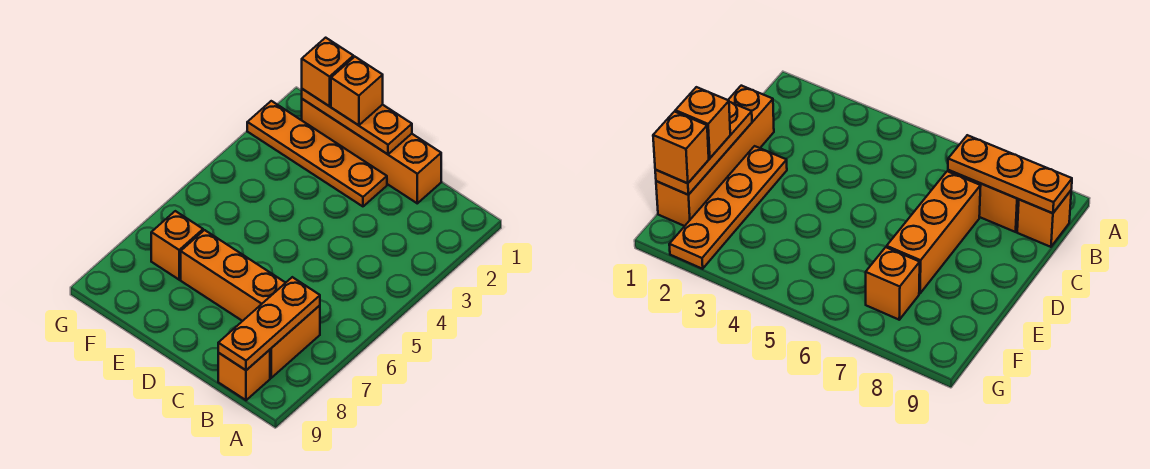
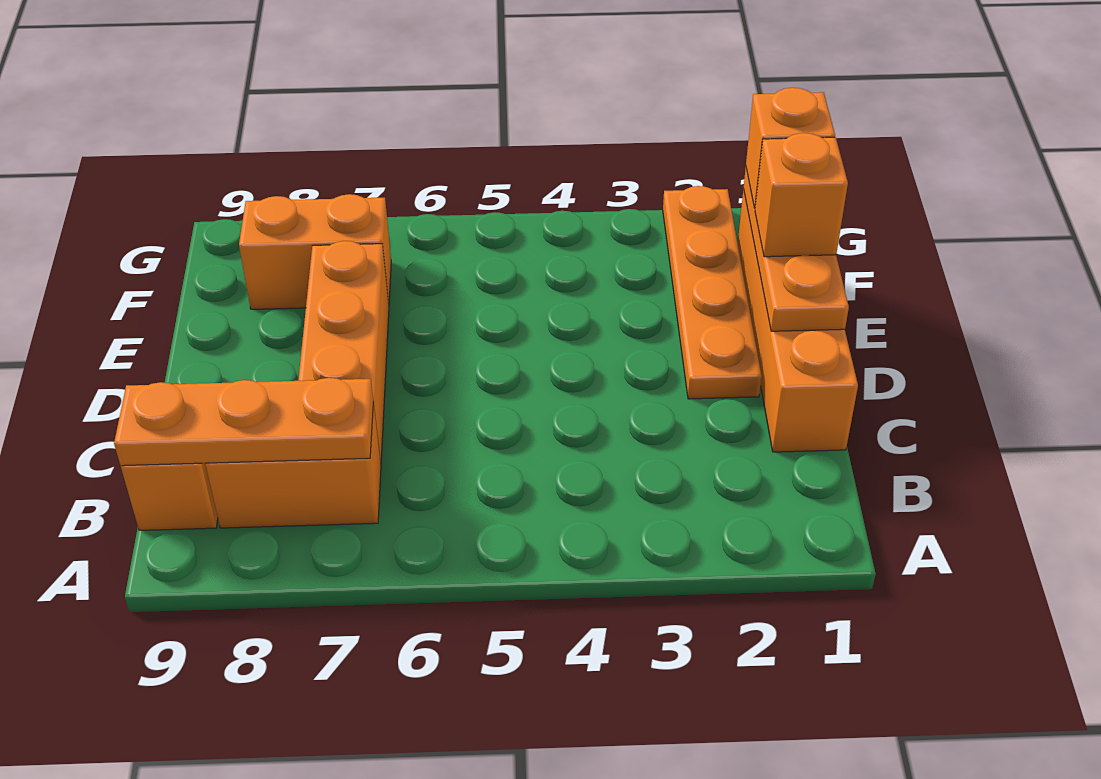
orange brick F7 level 1 -> orange brick F7:F8 level 1

